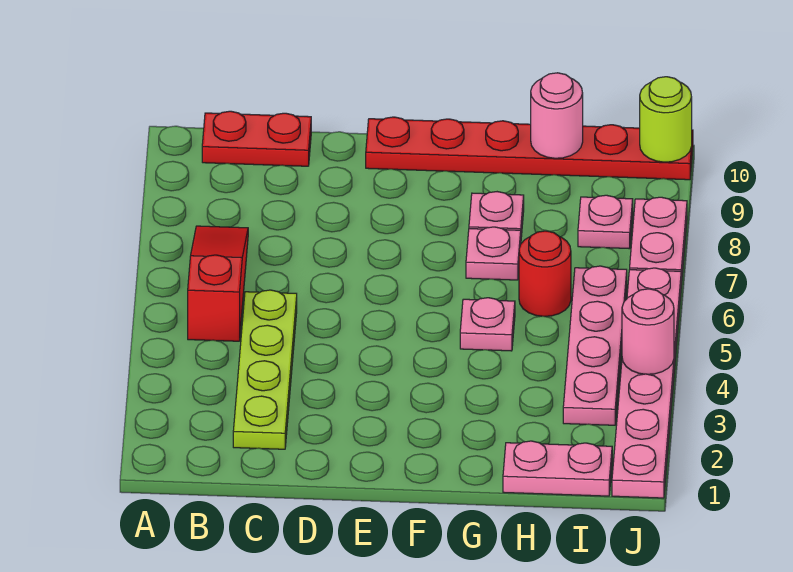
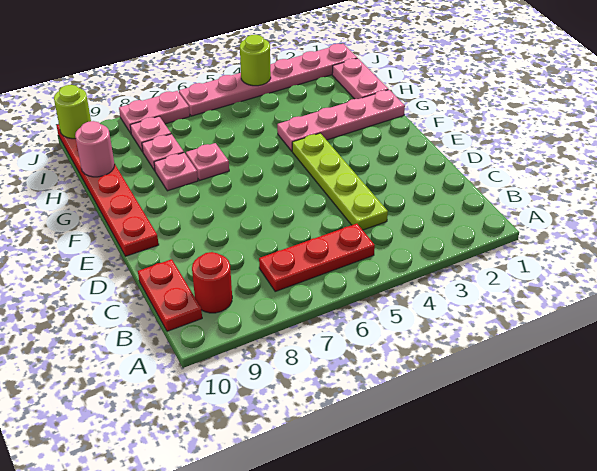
red slope B5:B7 level 1 top 5 -> red plate B5:B7 level 1
lime plate C2:C5 level 1 -> lime plate C4:F4 level 1
pink plate G5 level 1 -> pink plate H8 level 1
red round brick H6 level 1 -> red round brick B9 level 1
pink plate I3:I6 level 1 -> pink plate G1:G4 level 1
pink round brick J4 level 2 -> lime round brick J4 level 2

